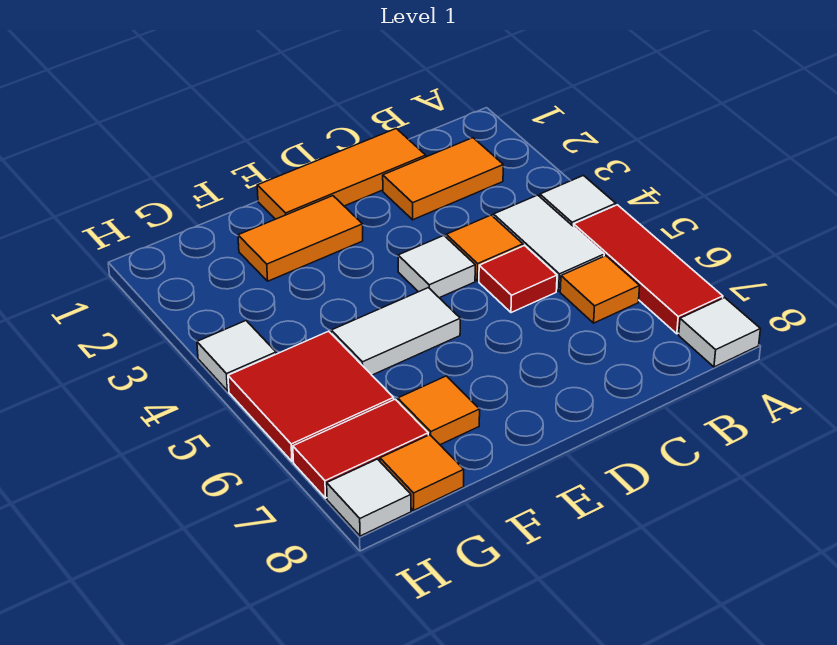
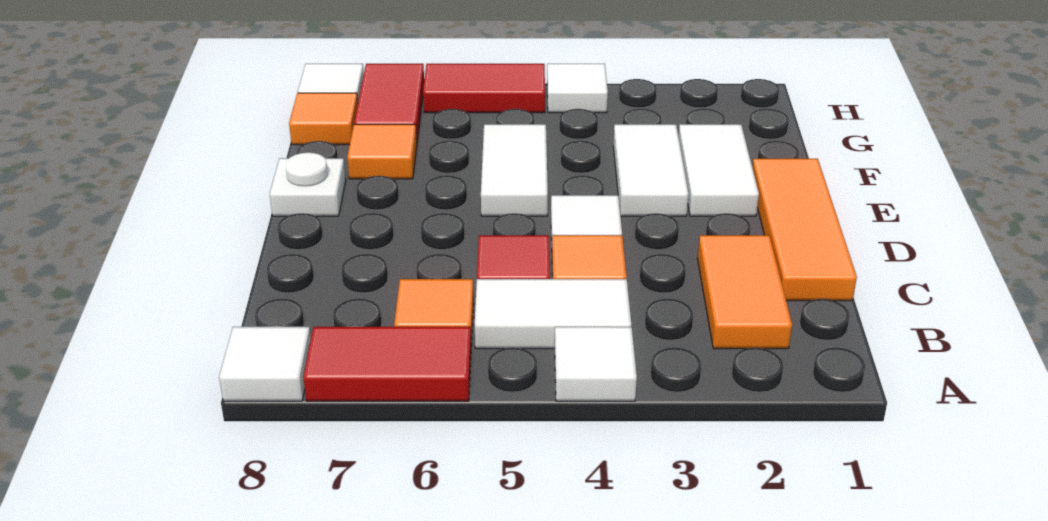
red tile A5:A7 level 1 -> red tile A6:A7 level 1
orange tile E2:F2 level 1 -> white tile E2:F2 level 1
none -> white tile E3:F3 level 1
none -> white plate E8 level 1
red tile G5:H6 level 1 -> red tile H5:H6 level 1

